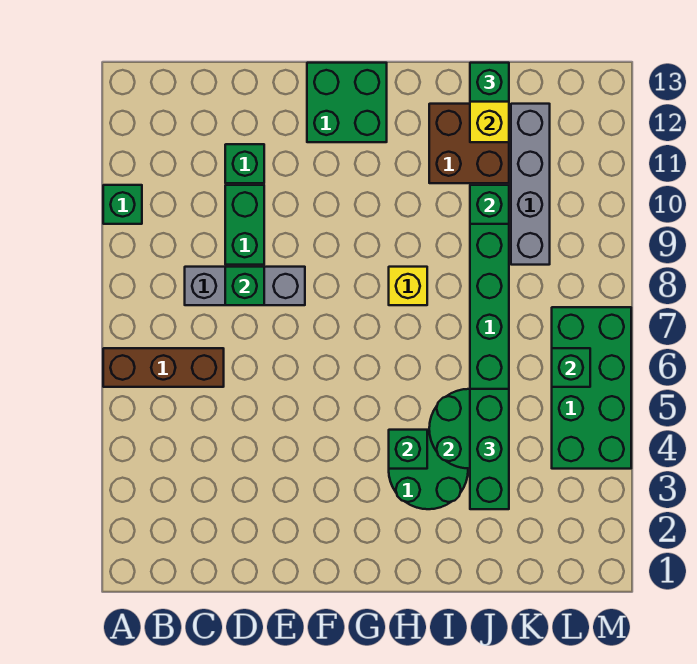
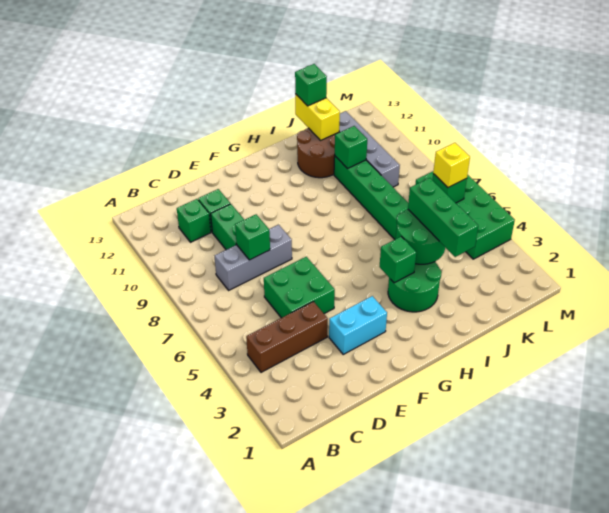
brown brick A6:C6 level 1 -> brown brick B4:D4 level 1
green brick A10 level 1 -> green brick C11 level 1
none -> cyan brick E3:F3 level 1
green brick F12:G13 level 1 -> green brick D5:E6 level 1
yellow brick H8 level 1 -> yellow brick L6 level 3
brown brick I11:J12 level 1 -> brown round brick I11:J12 level 1

